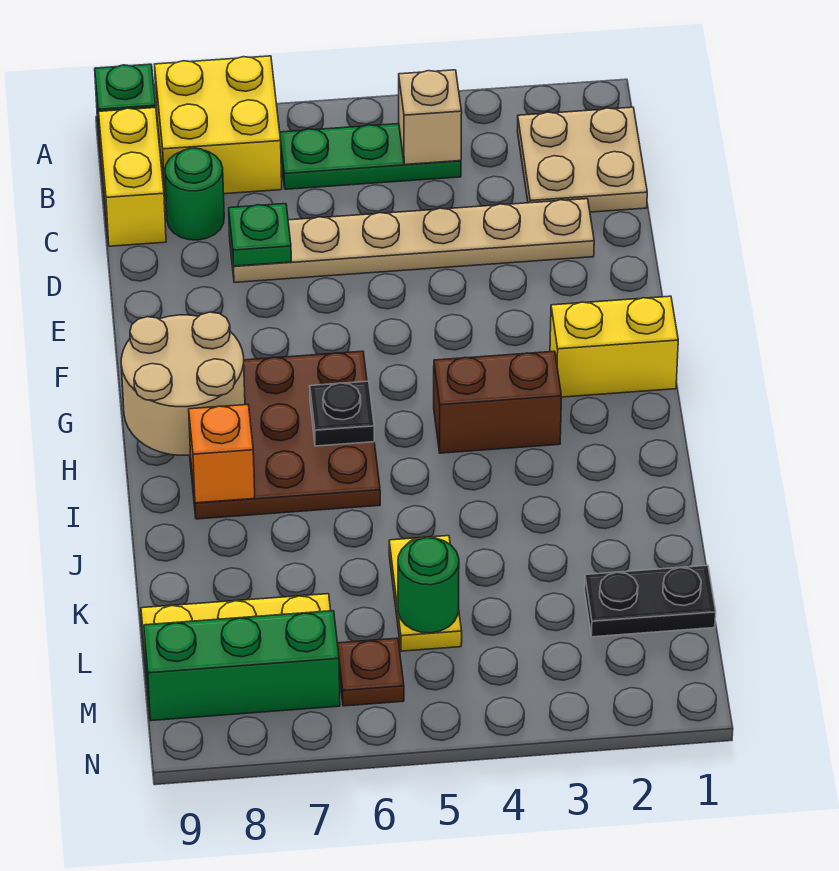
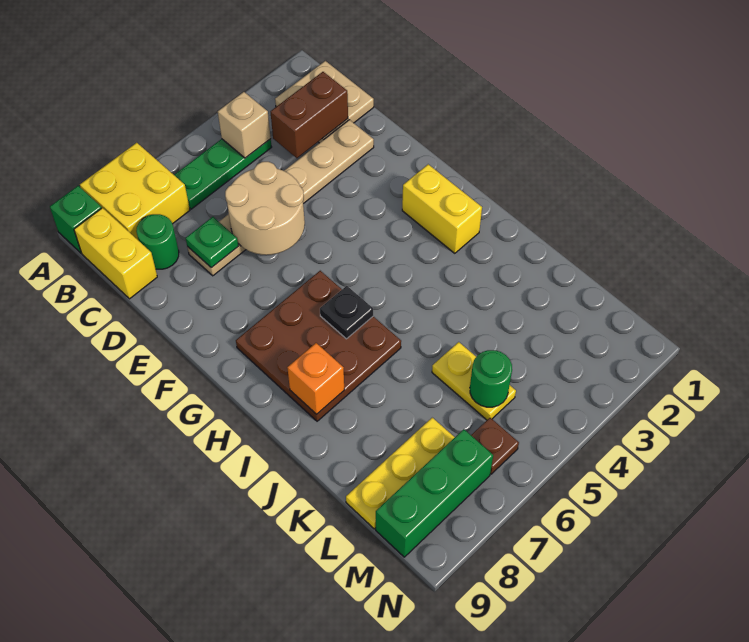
yellow brick G1:G2 level 1 -> yellow brick G2:H2 level 1
tan round brick G8:H9 level 2 -> tan round brick D5:E6 level 2
brown brick H3:H4 level 1 -> brown brick C2:C3 level 2
black plate L1:L2 level 1 -> none

